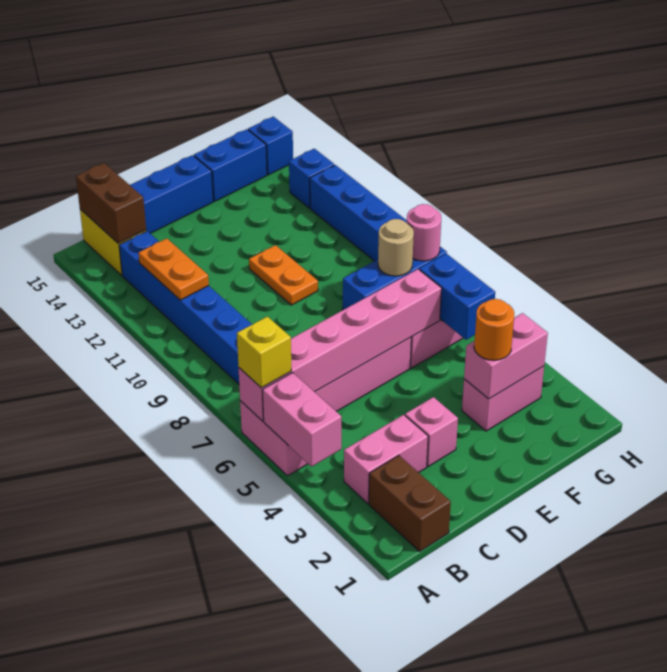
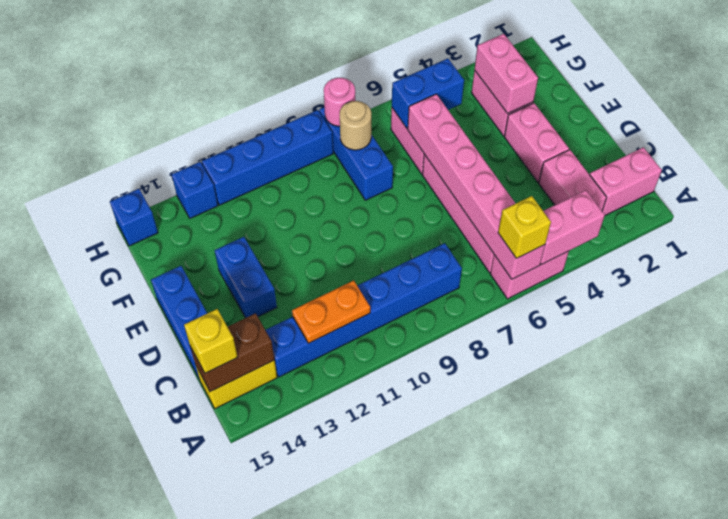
brown brick B1:B2 level 1 -> pink brick B1:B2 level 1
none -> yellow brick B15 level 3
pink brick D3 level 1 -> pink brick D3:E3 level 1
orange plate E10:E11 level 1 -> none
orange round brick F3 level 3 -> none
blue brick F15:G15 level 1 -> blue brick D13:E13 level 1

